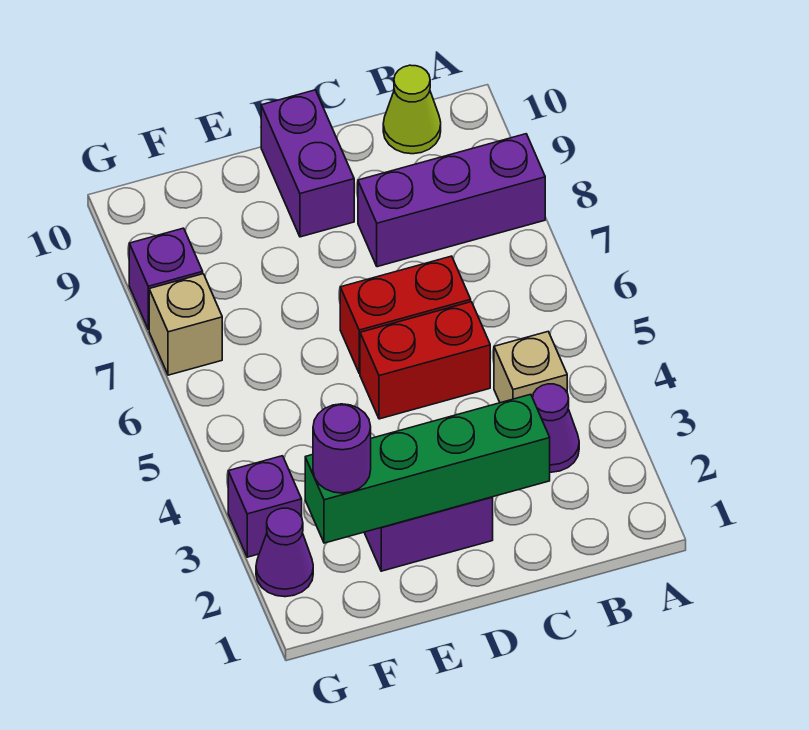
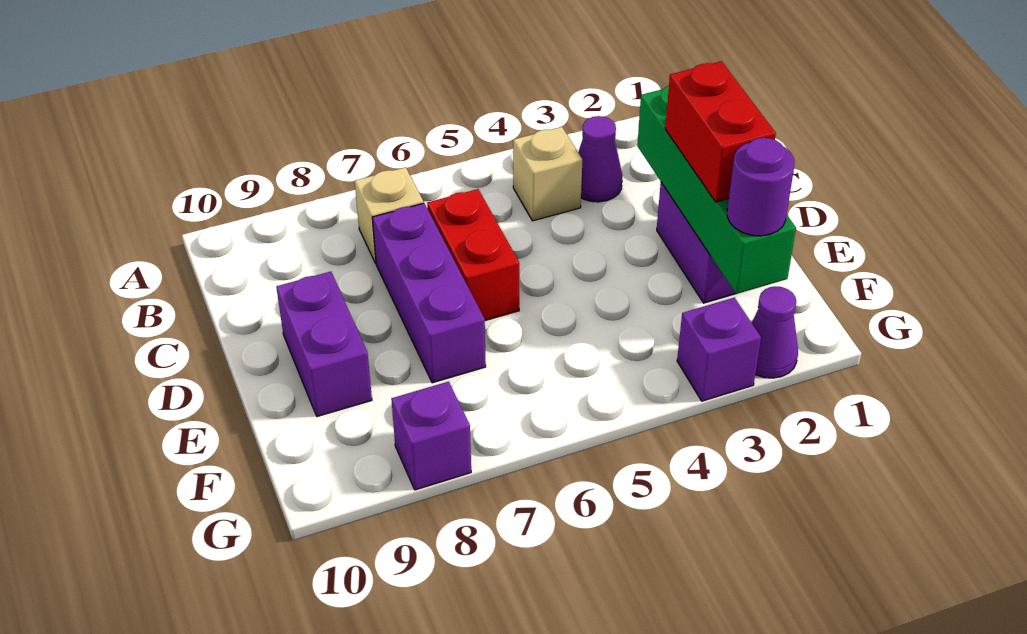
purple brick A8:C8 level 1 -> purple brick C7:E7 level 1
lime cone B10 level 1 -> none
red brick C5:D5 level 1 -> red brick D2:E2 level 3
purple brick D9:D10 level 1 -> purple brick D9:E9 level 1
tan brick G7 level 1 -> tan brick B7 level 1

